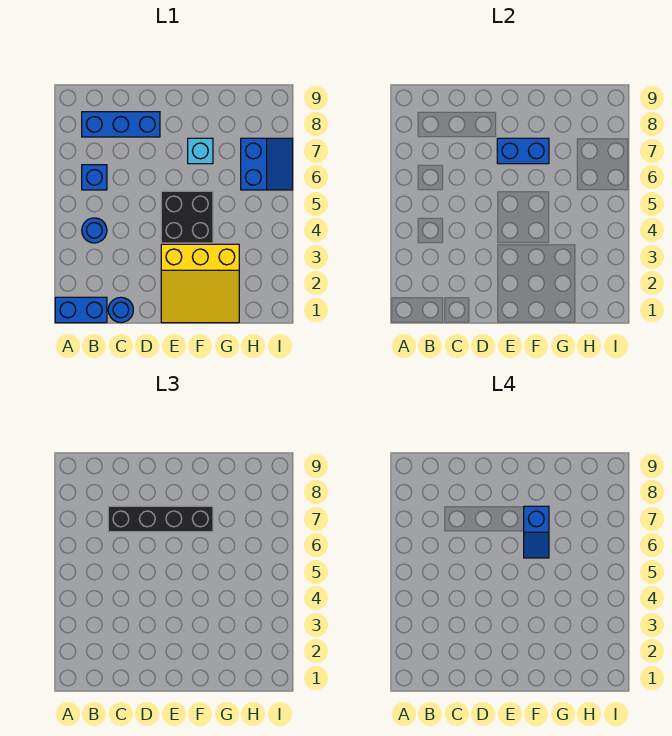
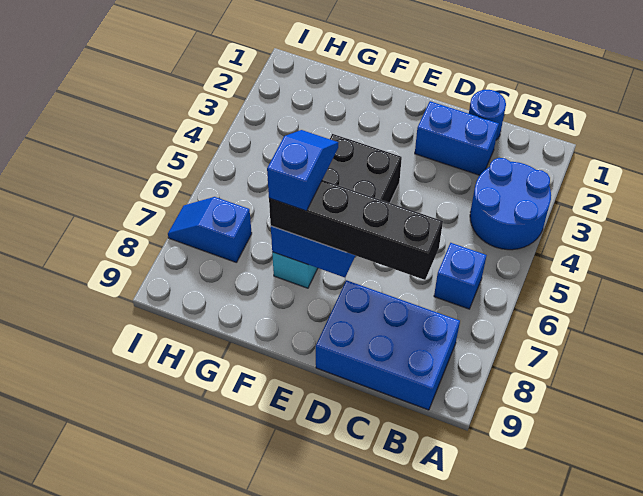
blue brick A1:B1 level 1 -> blue brick C2:D2 level 1
blue round brick B4 level 1 -> blue round brick A3:B4 level 1
blue brick B8:D8 level 1 -> blue brick B8:D9 level 1
yellow slope E1:G3 level 1 top 3 -> none
blue slope H6:I7 level 1 top H -> blue slope H7:I7 level 1 top H

